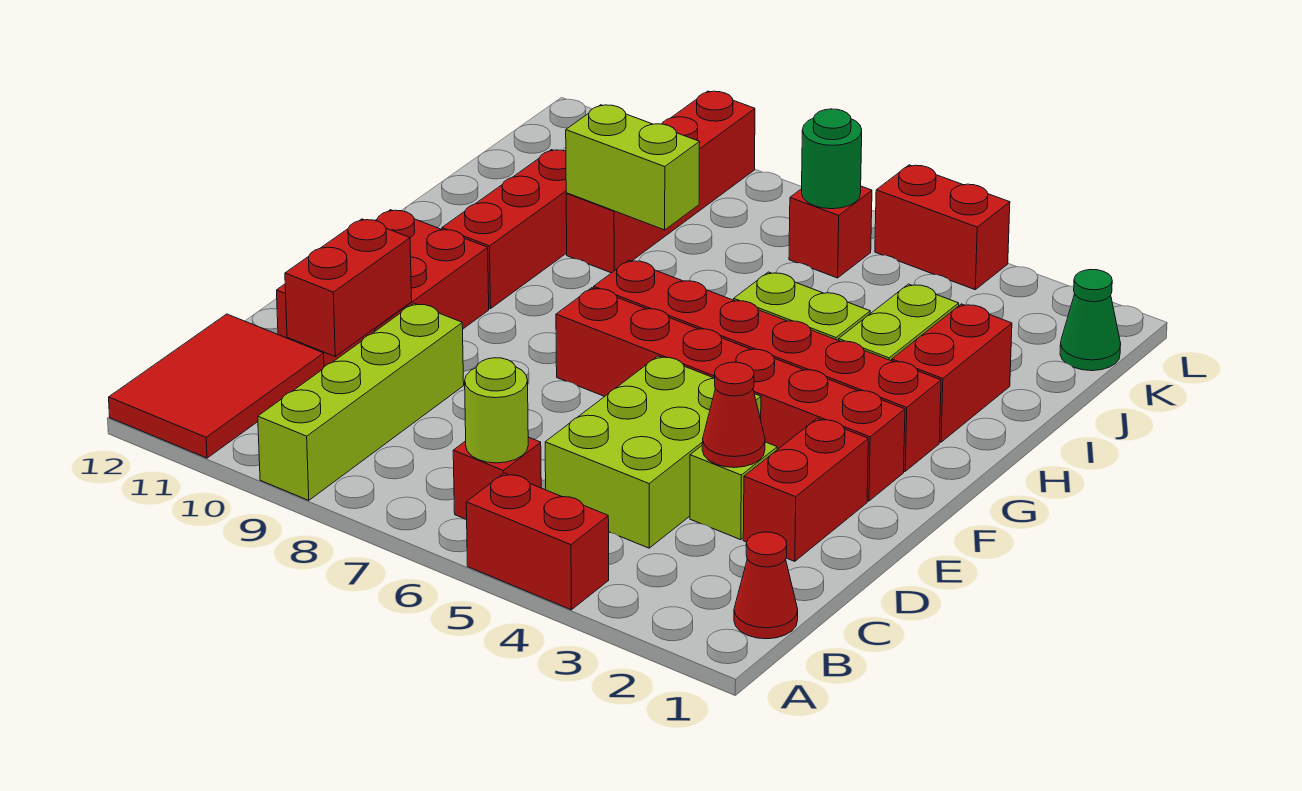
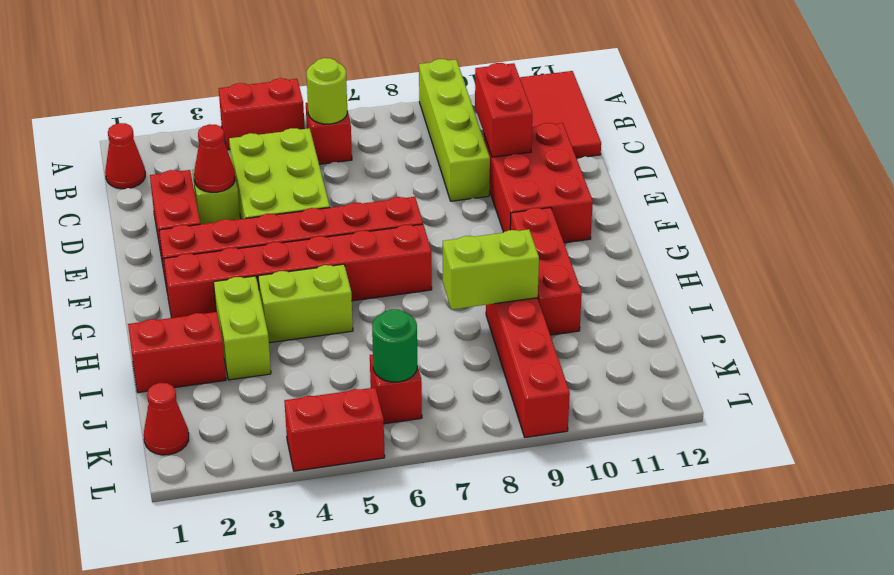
red brick H2:I2 level 1 -> red brick I1:I2 level 1
green cone K1 level 1 -> red cone K1 level 1

